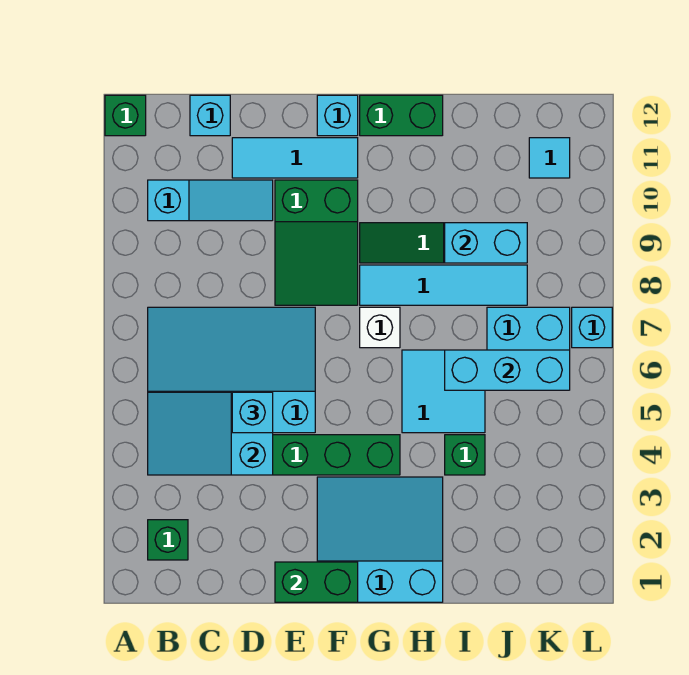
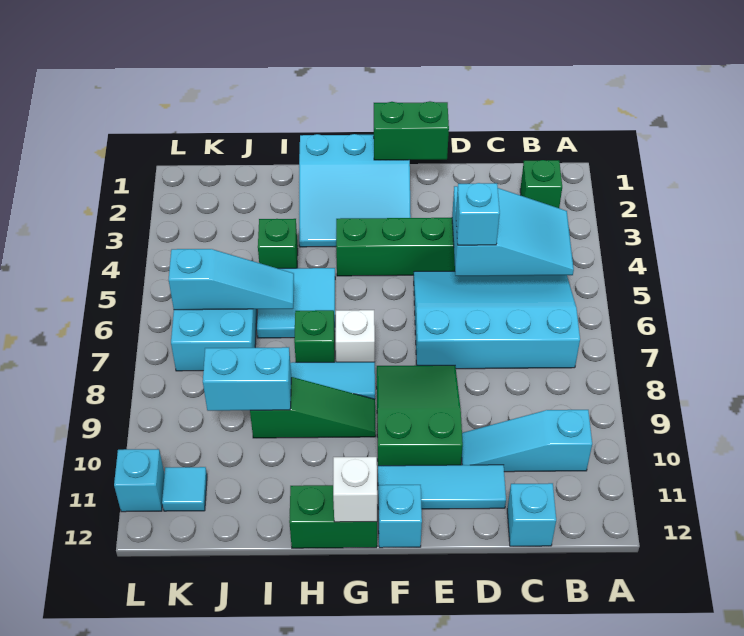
green brick A12 level 1 -> green brick H7 level 1
cyan slope B5:E7 level 1 top 5 -> cyan slope B5:E7 level 1 top 7
none -> white brick G12 level 2
cyan brick I6:K6 level 2 -> cyan slope I6:K6 level 2 top K
cyan brick L7 level 1 -> cyan brick L11 level 1

